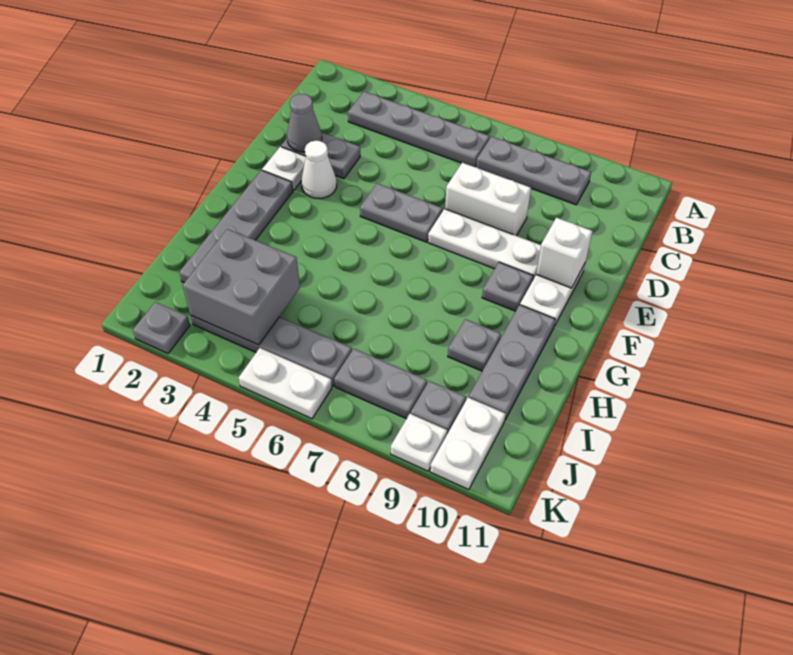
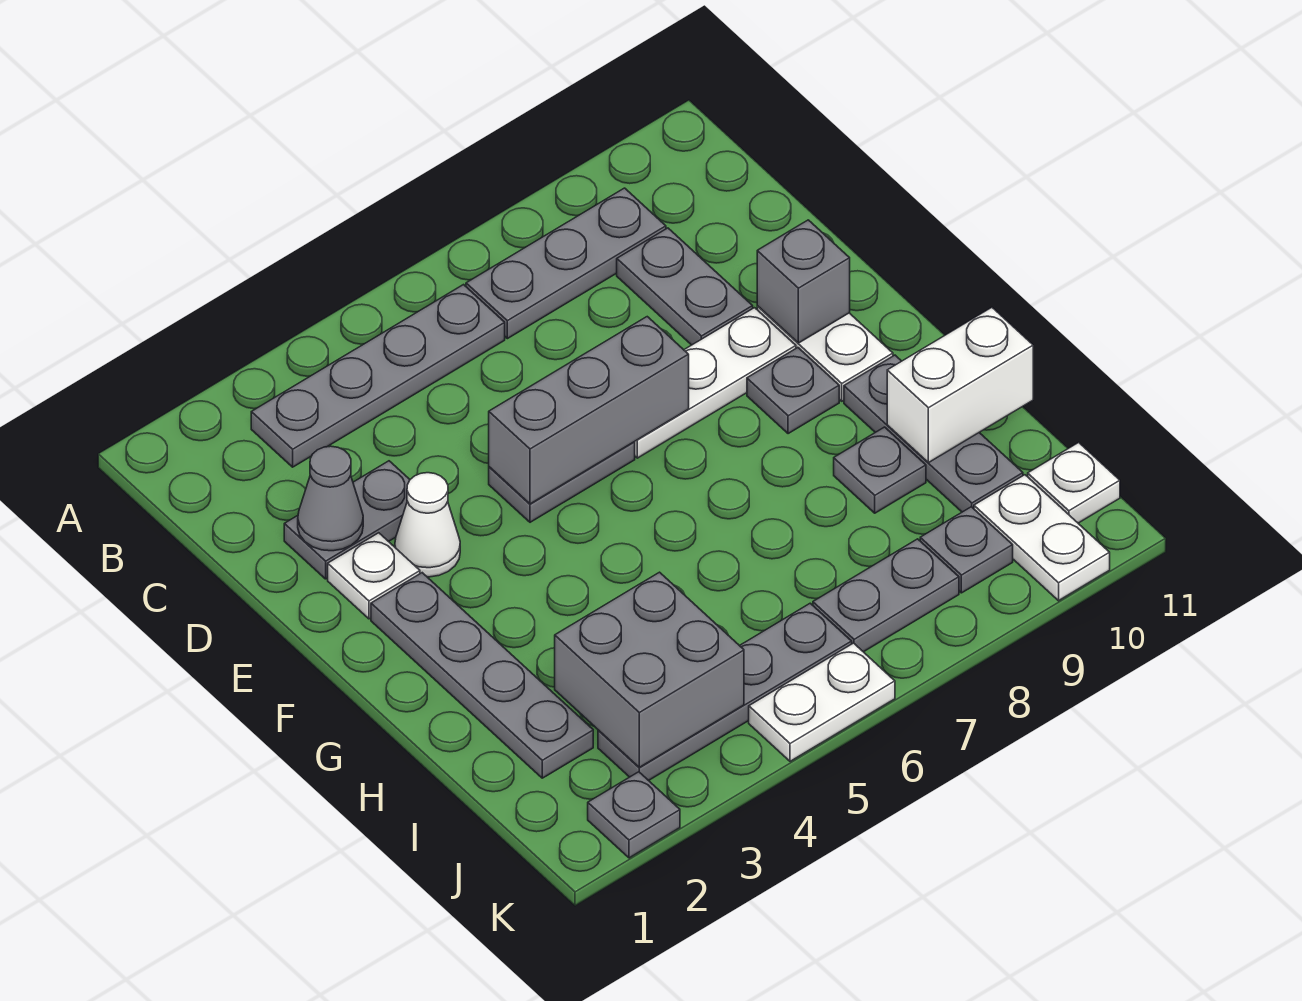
none -> grey plate C9:D9 level 1
white brick D7:D8 level 1 -> white brick H10:H11 level 2
none -> grey brick E5:E7 level 2
white brick E10 level 2 -> grey brick E10 level 2
white plate K9 level 1 -> white plate J11 level 1

